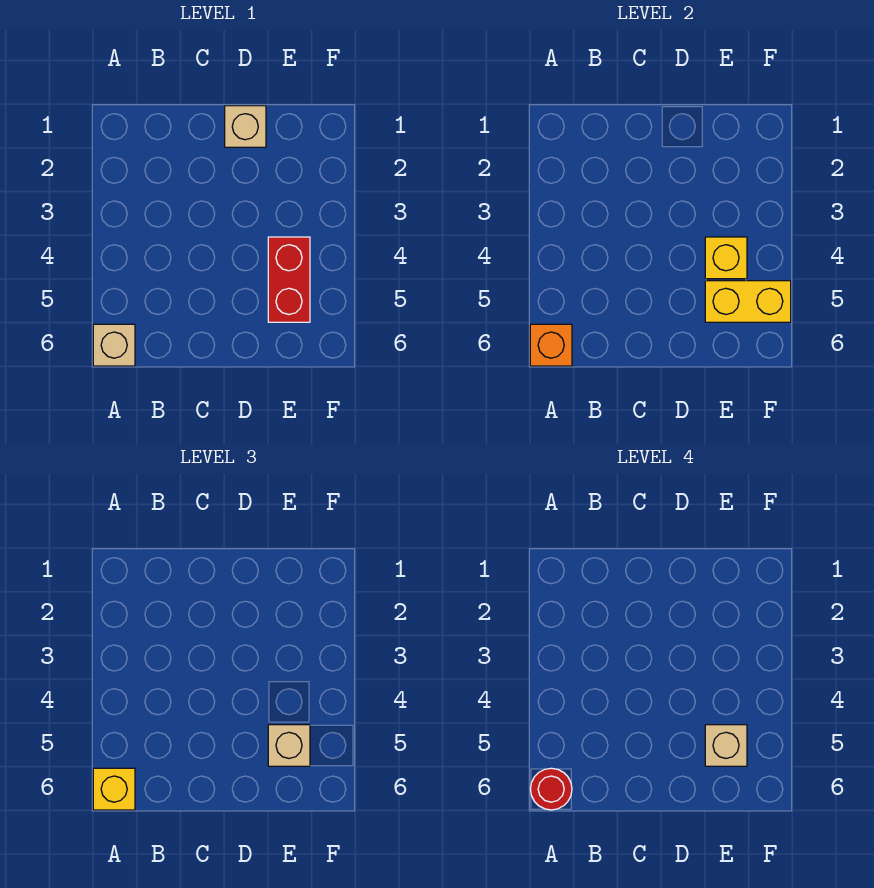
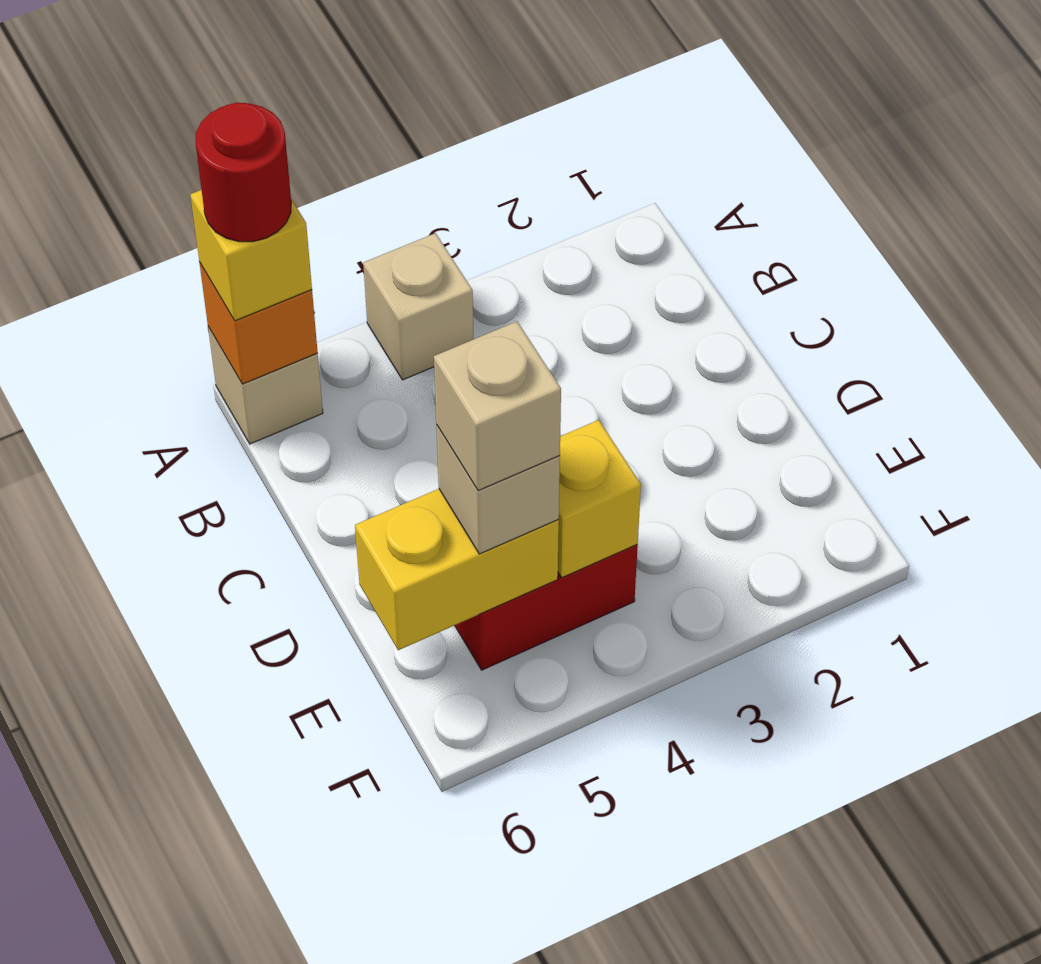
tan brick D1 level 1 -> tan brick A4 level 1
yellow brick E5:F5 level 2 -> yellow brick E5:E6 level 2

